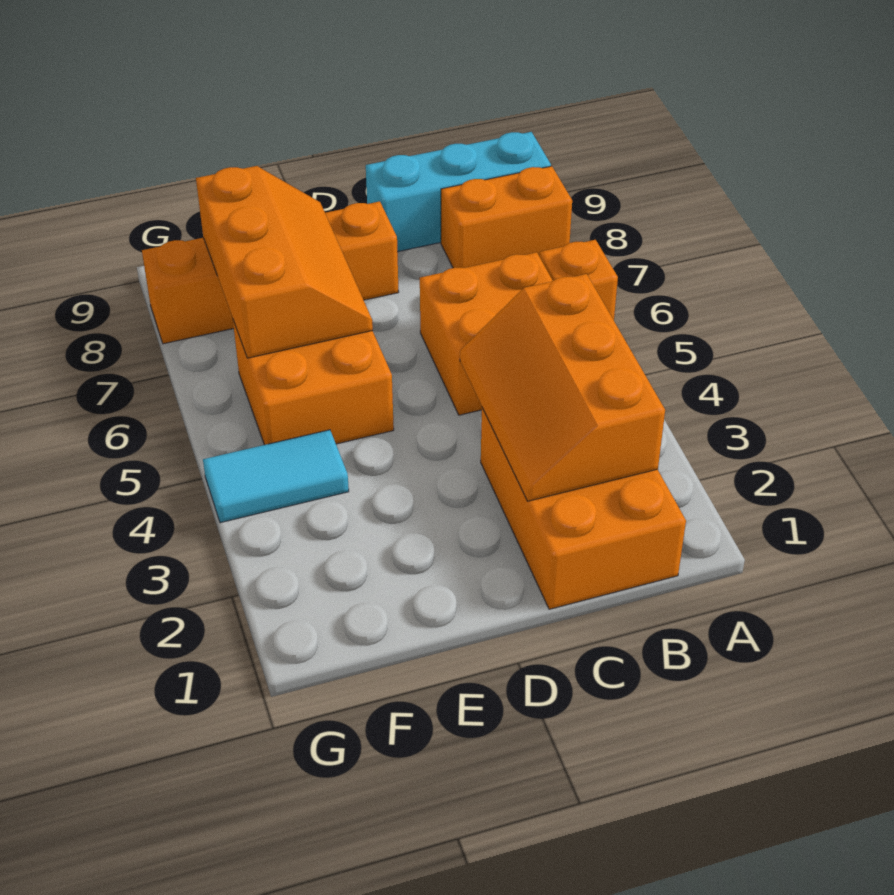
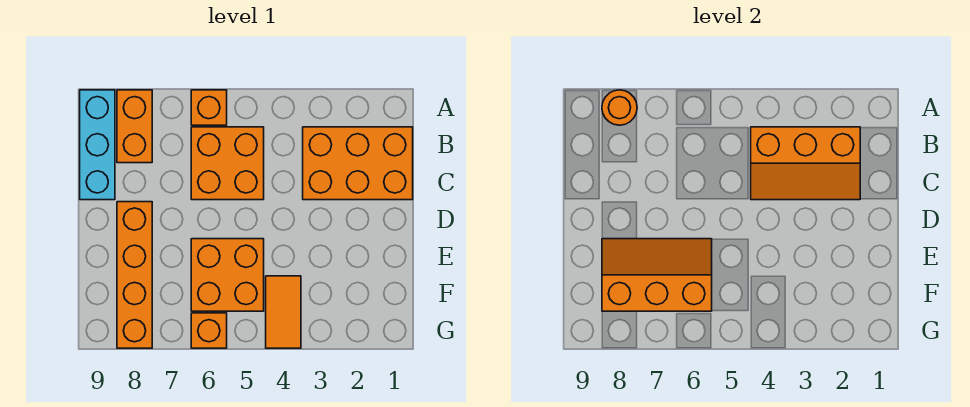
none -> orange round brick A8 level 2
cyan tile F4:G4 level 1 -> orange tile F4:G4 level 1
none -> orange brick G6 level 1

